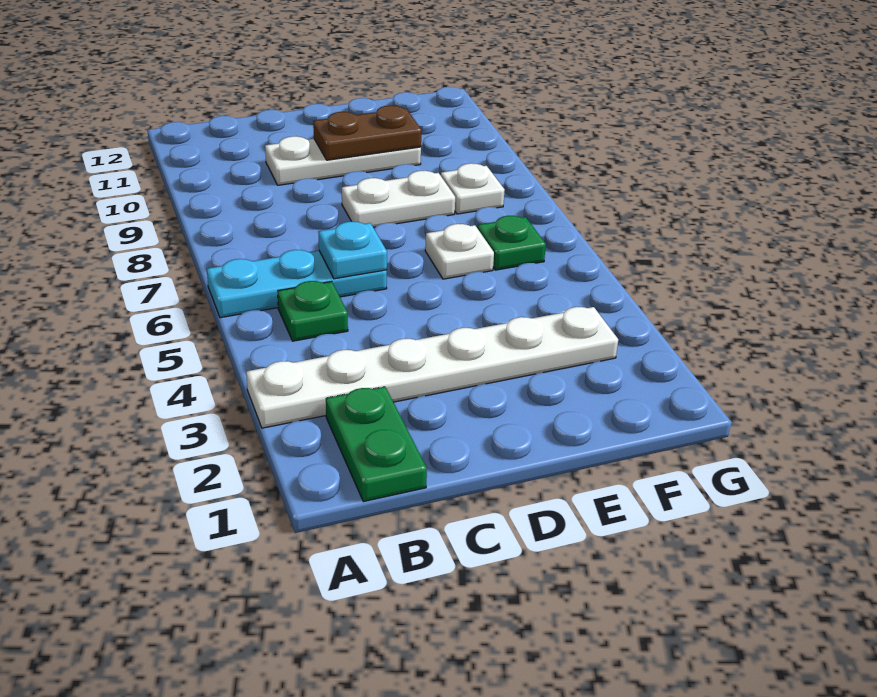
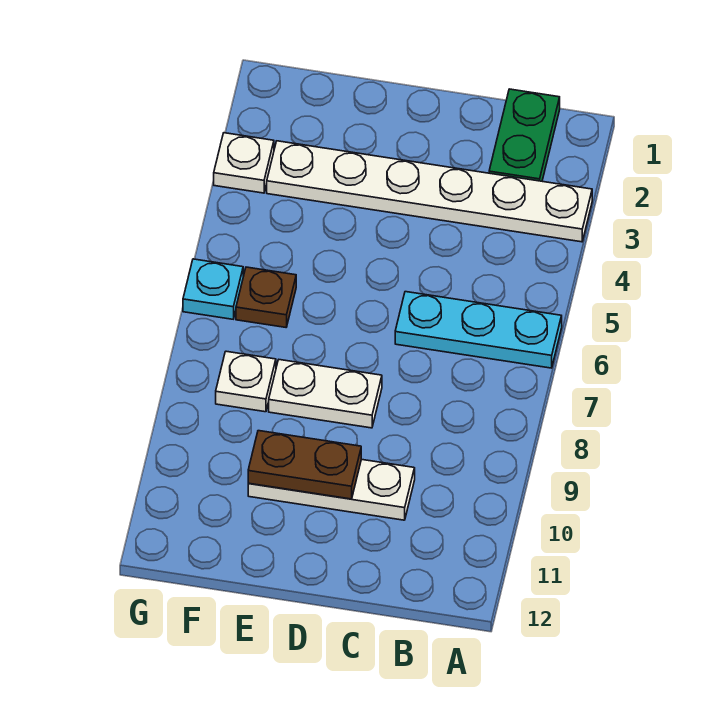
green plate B5 level 1 -> none
cyan plate C6 level 2 -> cyan plate G6 level 1
white plate E6 level 1 -> white plate G3 level 1
green plate F6 level 1 -> brown plate F6 level 1

